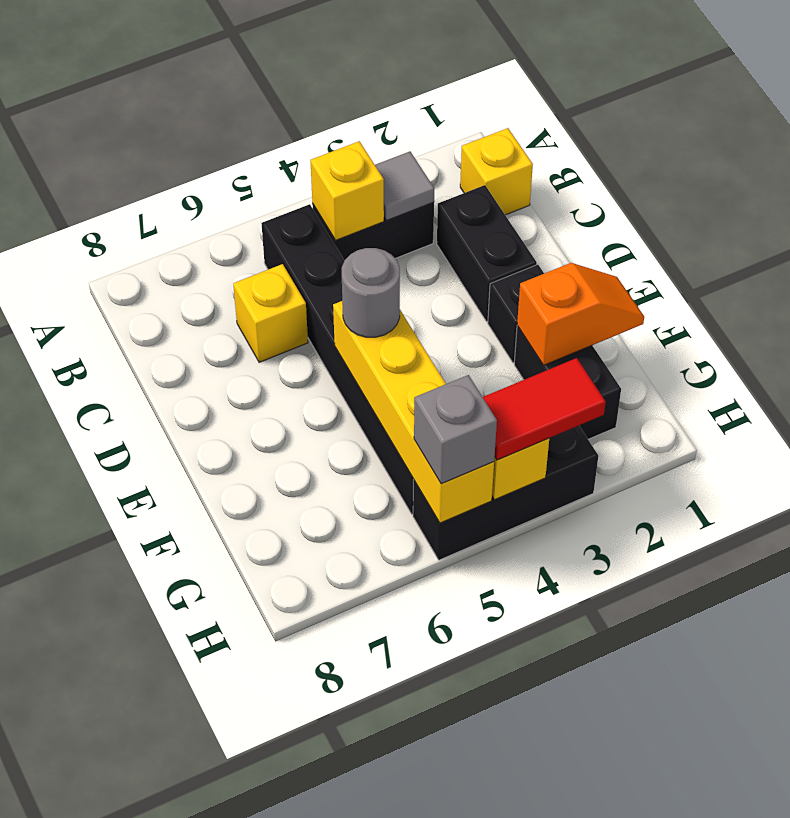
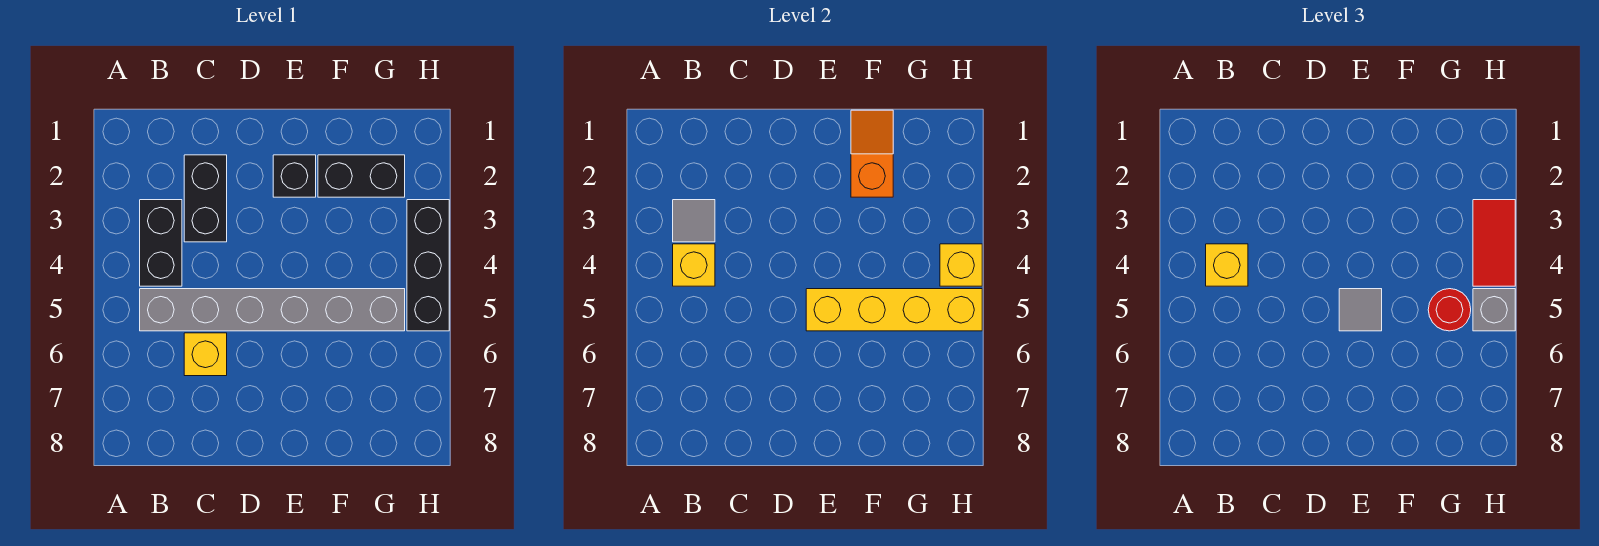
yellow brick B1 level 1 -> yellow brick B4 level 3
black brick B5:G5 level 1 -> grey brick B5:G5 level 1
black brick C2:D2 level 1 -> black brick C2:C3 level 1
grey round brick E5 level 3 -> grey tile E5 level 3
none -> red round brick G5 level 3

